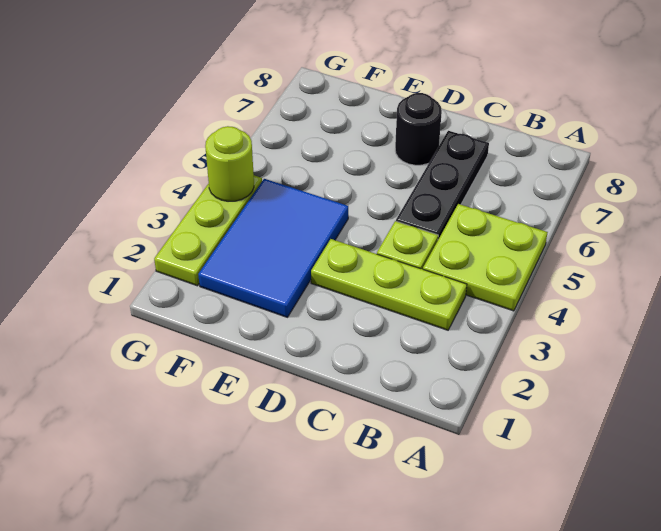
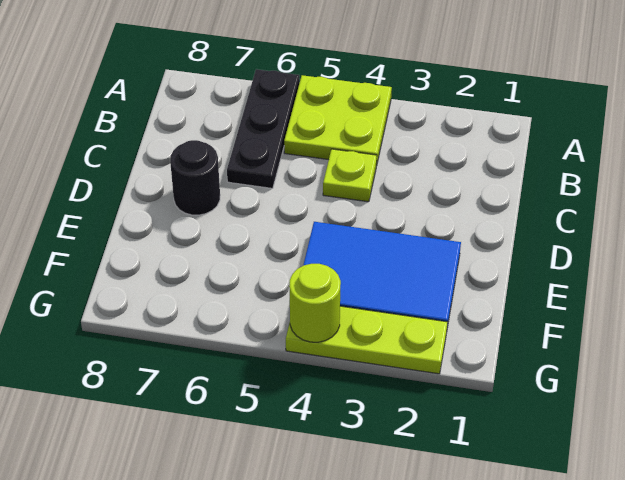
lime plate B3:D3 level 1 -> none
black plate C5:C7 level 1 -> black plate A6:C6 level 1

